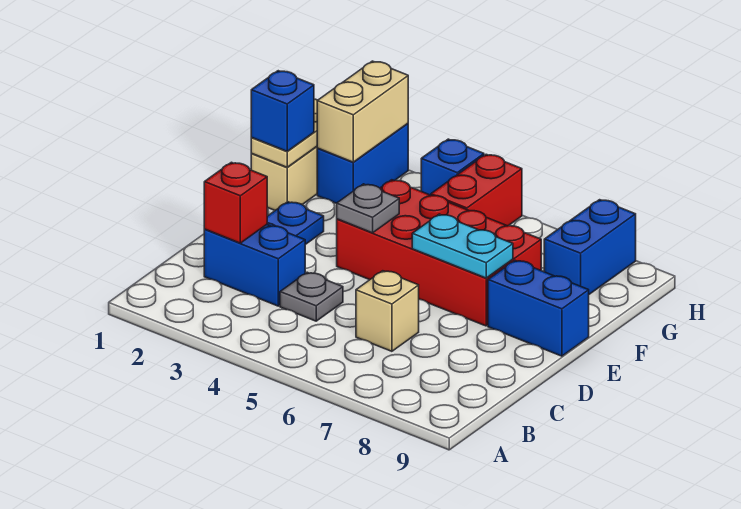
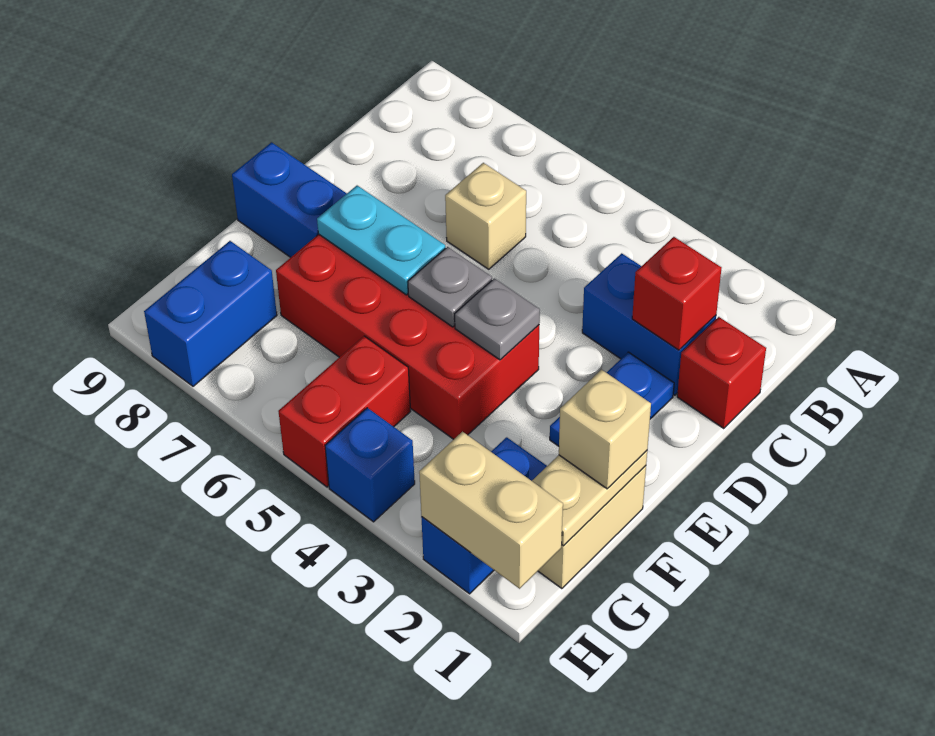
none -> red brick C1 level 1
grey plate C4 level 1 -> grey plate E5 level 2
blue brick F1 level 3 -> tan brick F1 level 3
tan brick G2:H2 level 2 -> tan brick H1:H2 level 2

